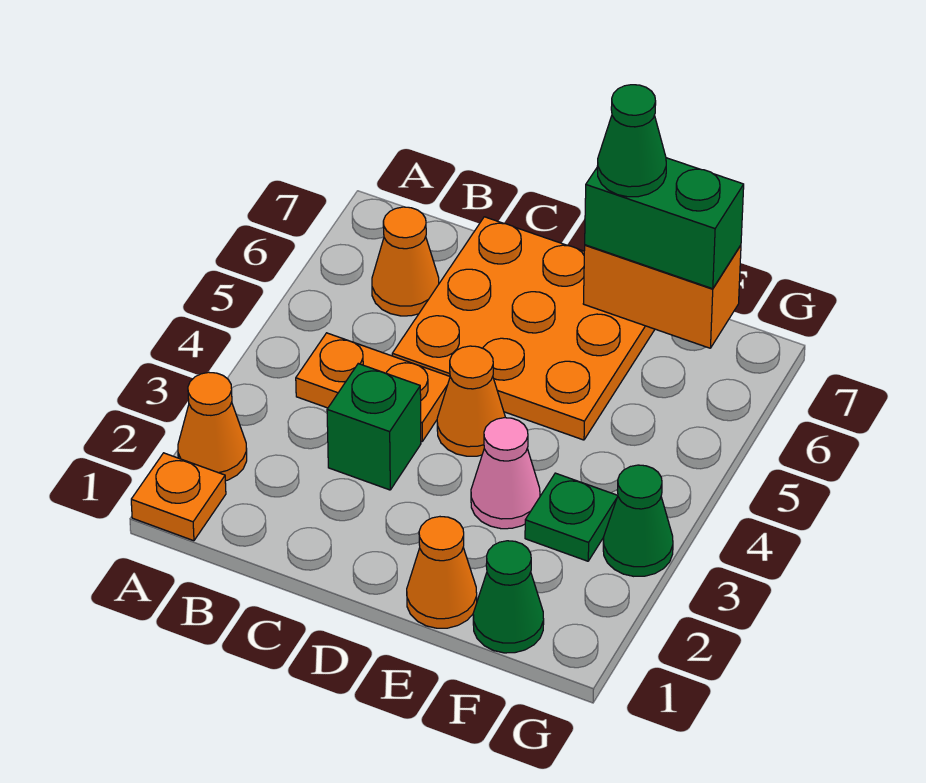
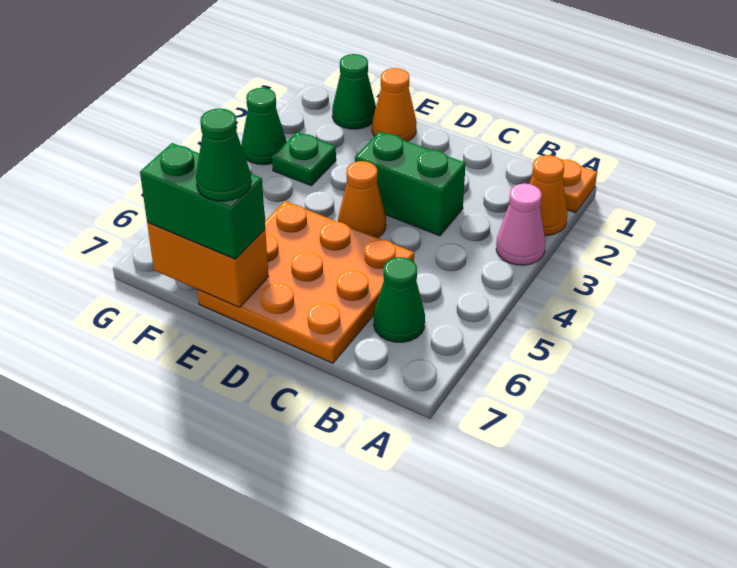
orange plate B4:C4 level 1 -> none
orange cone B6 level 1 -> green cone B6 level 1
green brick C3 level 1 -> green brick C3:D3 level 1
pink cone E3 level 1 -> pink cone A3 level 1

